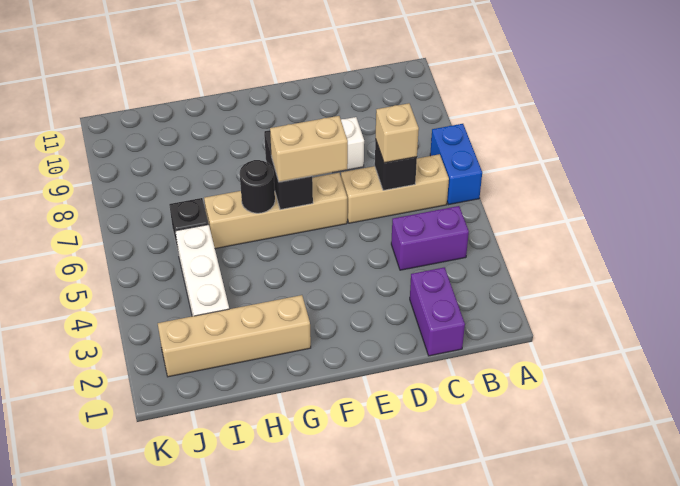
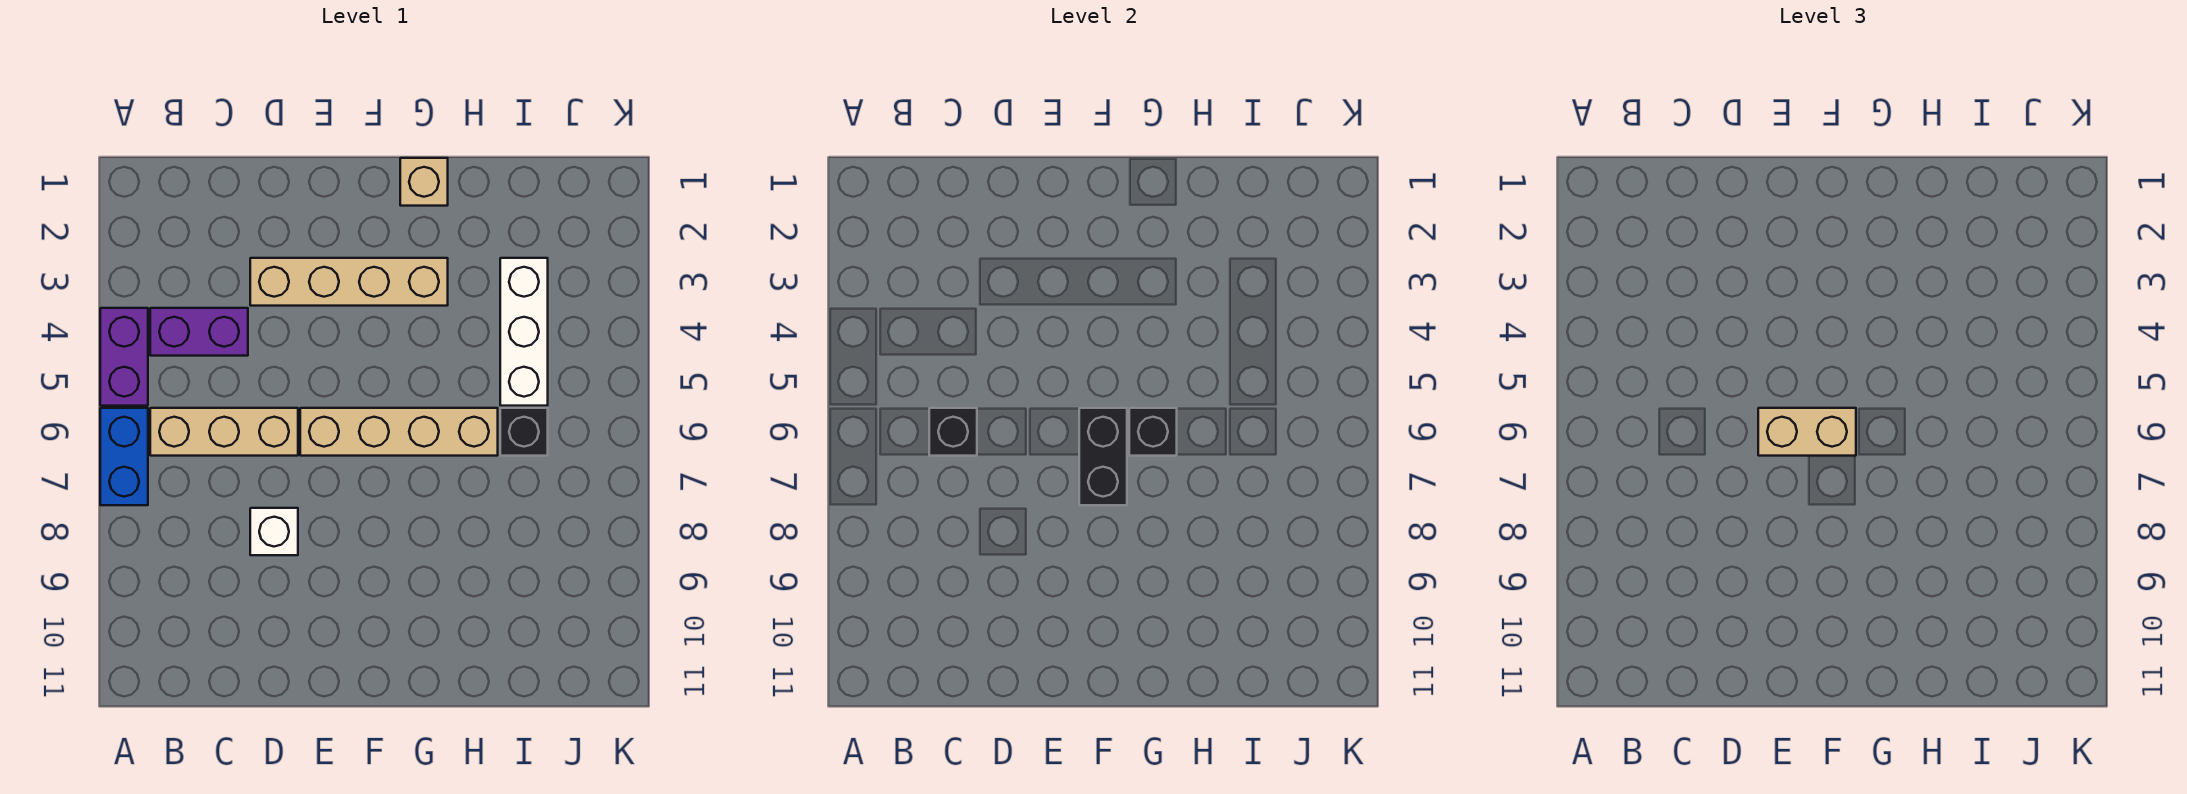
purple brick C1:C2 level 1 -> purple brick A4:A5 level 1
tan brick C6 level 3 -> tan brick G1 level 1
tan brick G2:J2 level 1 -> tan brick D3:G3 level 1
black round brick G6 level 2 -> black brick G6 level 2

